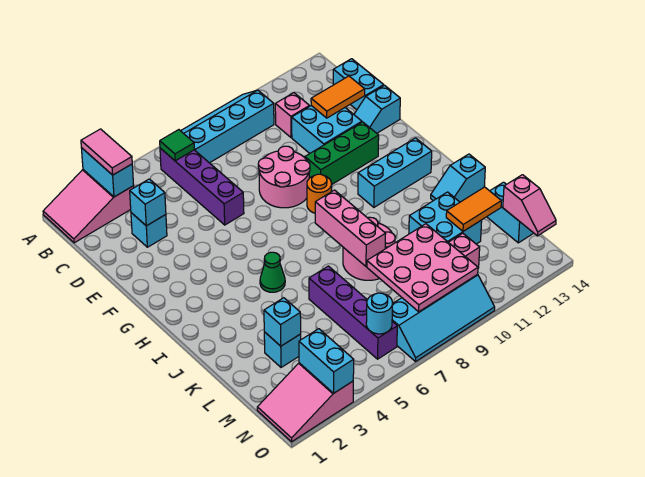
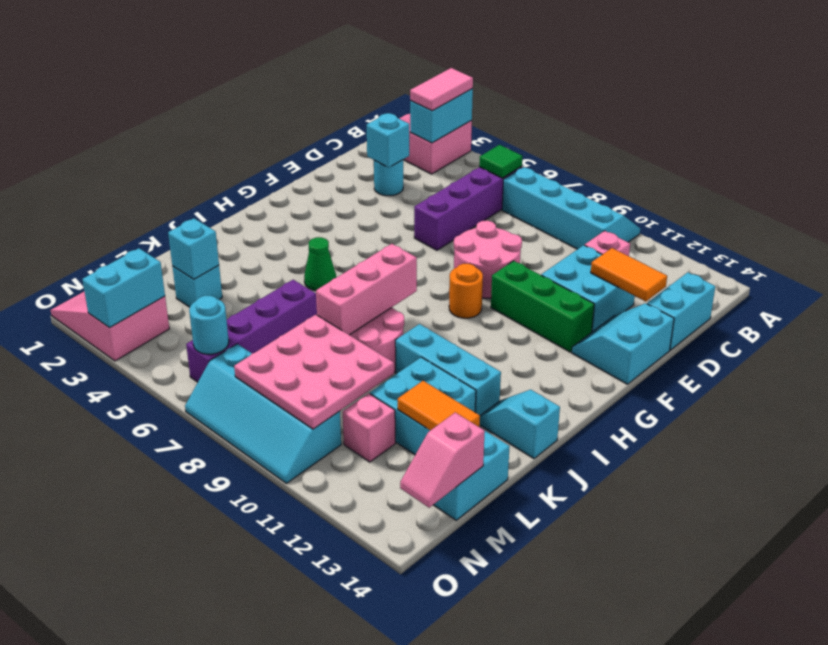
cyan brick D3 level 1 -> cyan round brick D3 level 1
cyan slope E13:E14 level 1 top 14 -> cyan slope E13:F14 level 1 top 14
cyan brick H11:H13 level 1 -> cyan brick J10:J12 level 1

